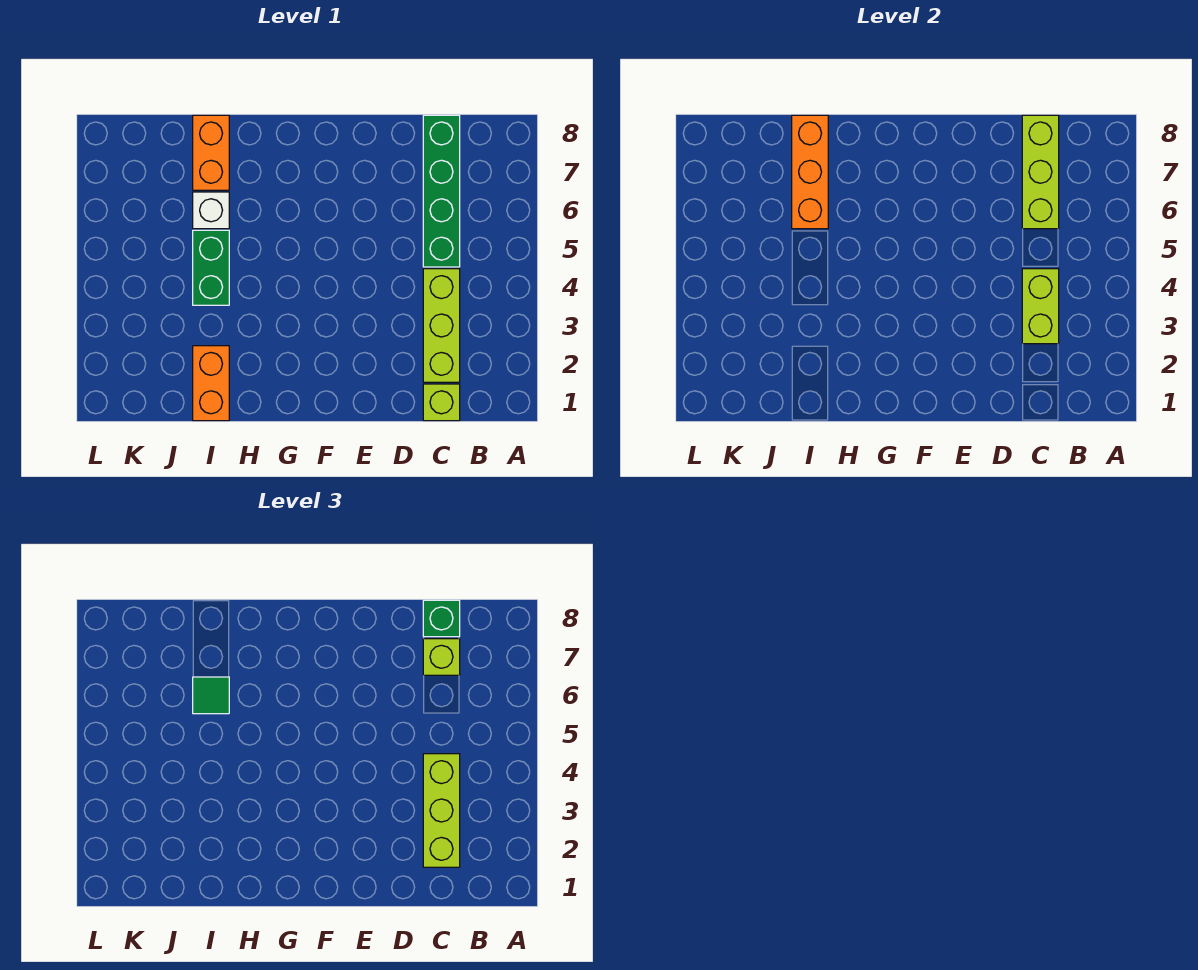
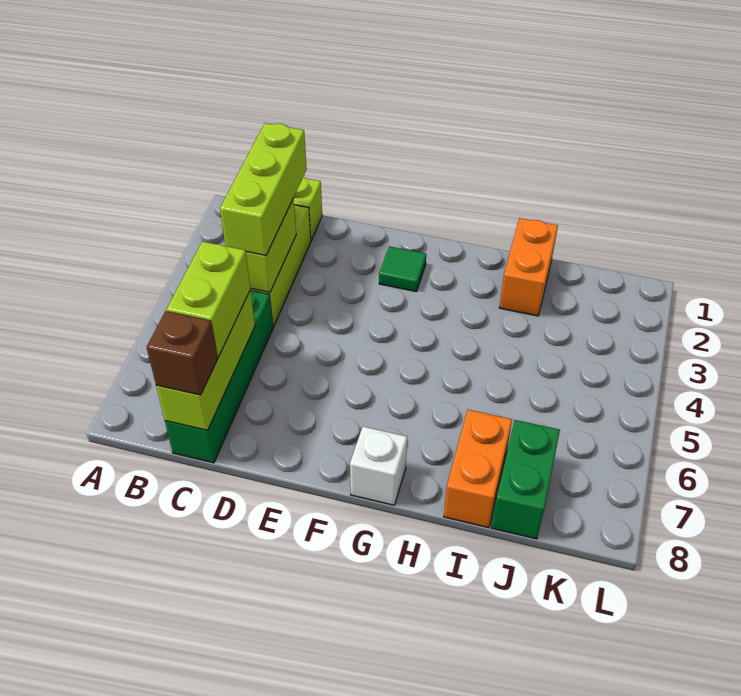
lime brick C7 level 3 -> lime brick C6:C7 level 3
green brick C8 level 3 -> brown brick C8 level 3
green brick I4:I5 level 1 -> green brick J7:J8 level 1
white brick I6 level 1 -> white brick G8 level 1
orange brick I6:I8 level 2 -> none
green tile I6 level 3 -> green tile F2 level 1

